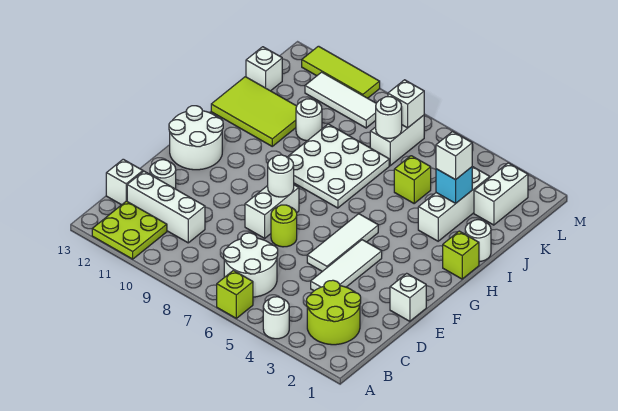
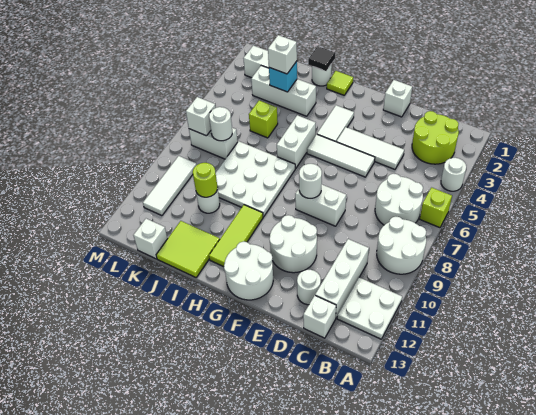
none -> white round brick A8:B9 level 1
lime plate A11:B12 level 1 -> white plate A11:B12 level 1
lime round brick E7 level 1 -> lime round brick J10 level 2
none -> white round brick E10:F11 level 1
none -> white tile G3:G4 level 1
lime brick H1 level 1 -> lime tile H1 level 1
none -> white brick H5:H6 level 1
none -> black tile I1 level 2
lime tile I11:J13 level 1 -> lime tile I12:J13 level 1
lime tile M10:M12 level 1 -> lime tile H10:H12 level 1

